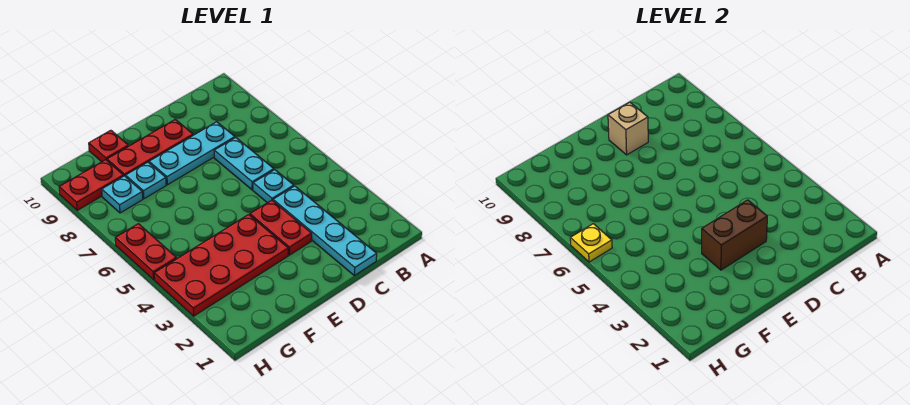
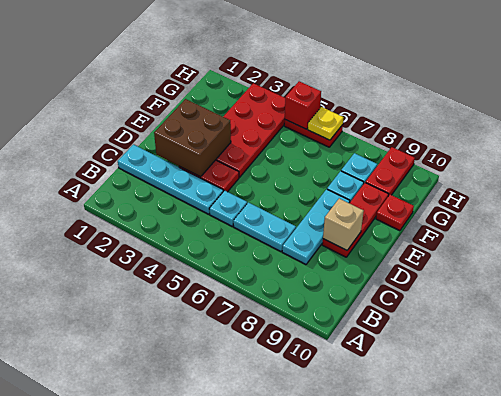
brown brick D3:E3 level 2 -> brown brick D2:E3 level 2
none -> red brick H5 level 2

